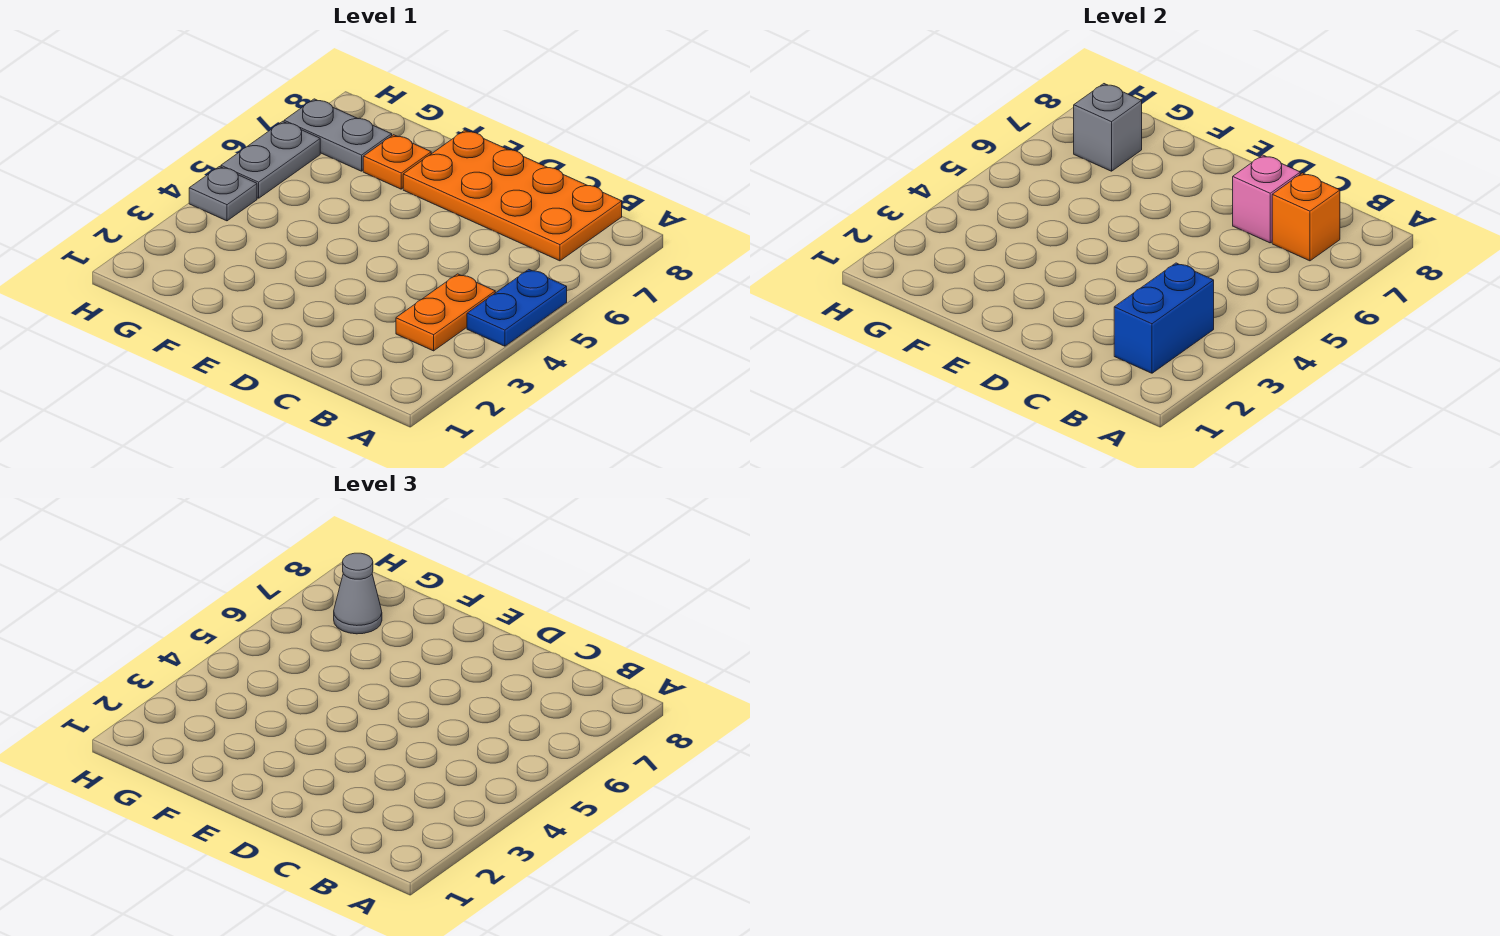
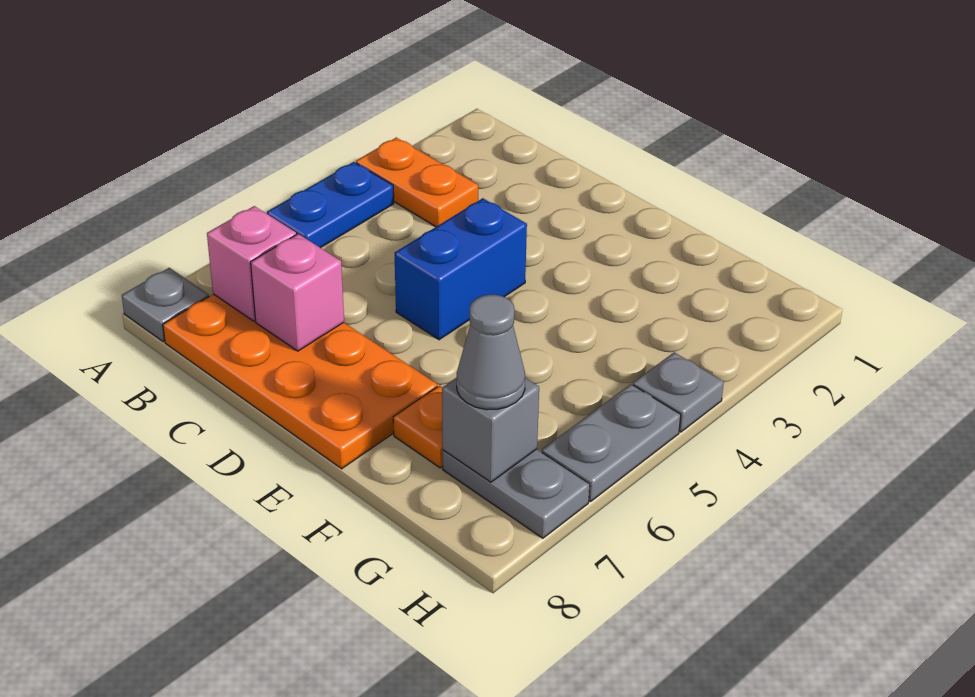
none -> grey plate A8 level 1
blue brick B2:B3 level 2 -> blue brick D4:D5 level 1
orange plate B3:B4 level 1 -> orange plate A3:B3 level 1
orange brick B7 level 2 -> pink brick B7 level 2

